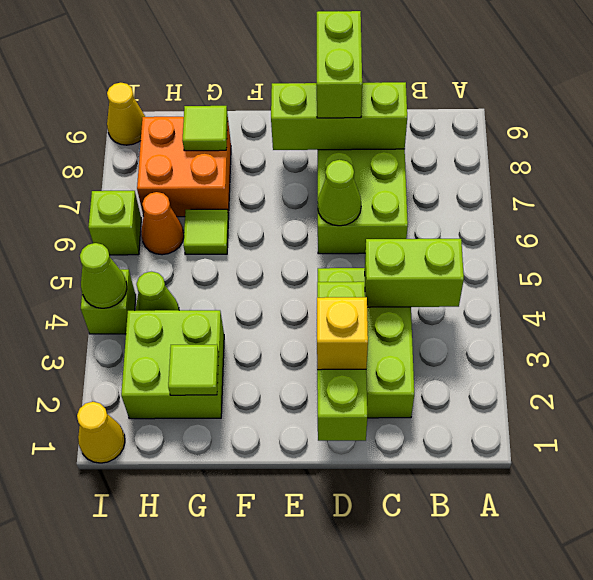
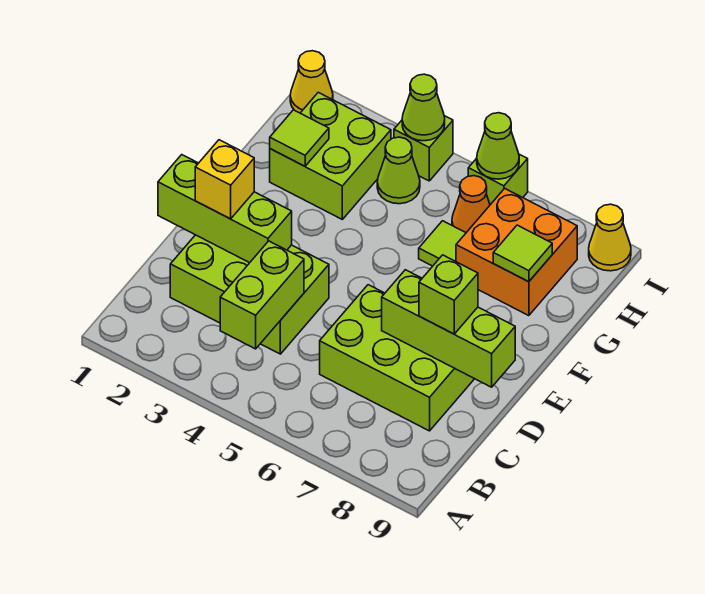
lime brick C8:E8 level 2 -> lime brick D7:D9 level 2
lime cone D6 level 2 -> lime cone I6 level 2
lime brick D8:D9 level 3 -> lime brick D8 level 3

